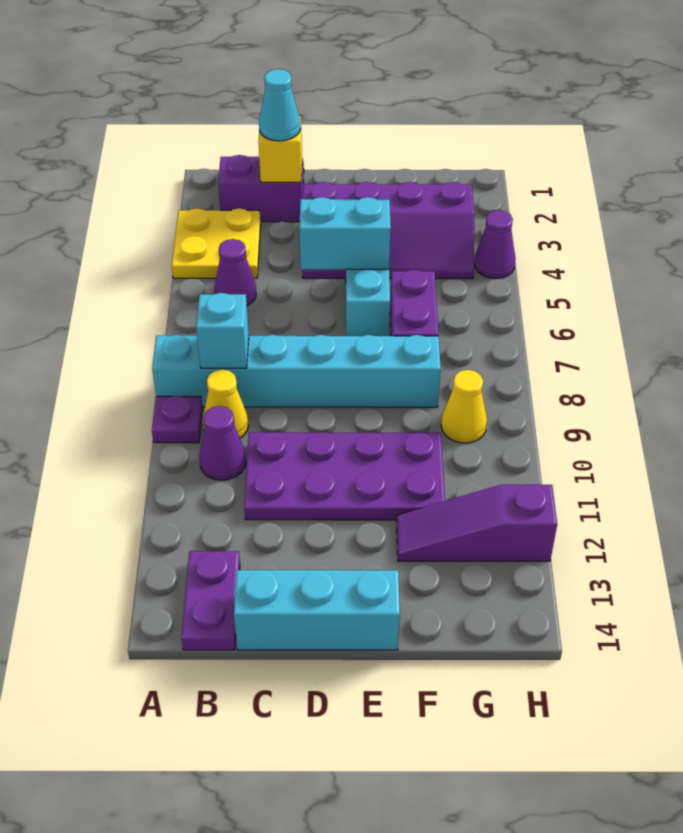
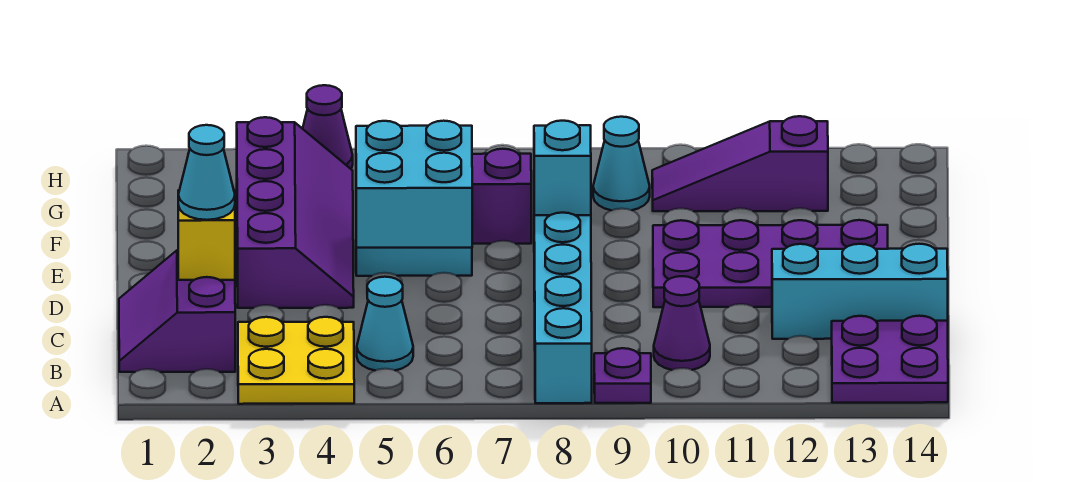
purple cone B5 level 1 -> cyan cone B5 level 1
cyan brick B8 level 2 -> cyan brick E8 level 2
yellow cone B9 level 1 -> none
purple plate B13:B14 level 1 -> purple plate A13:B14 level 1
purple plate C10:F11 level 1 -> purple plate D10:E13 level 1
cyan brick C14:E14 level 1 -> cyan brick C12:C14 level 1
cyan brick D5:E5 level 2 -> cyan brick D5:E6 level 2
purple slope F12:H12 level 1 top H -> purple slope G10:G12 level 1 top 12
yellow cone G9 level 1 -> cyan cone G9 level 1

